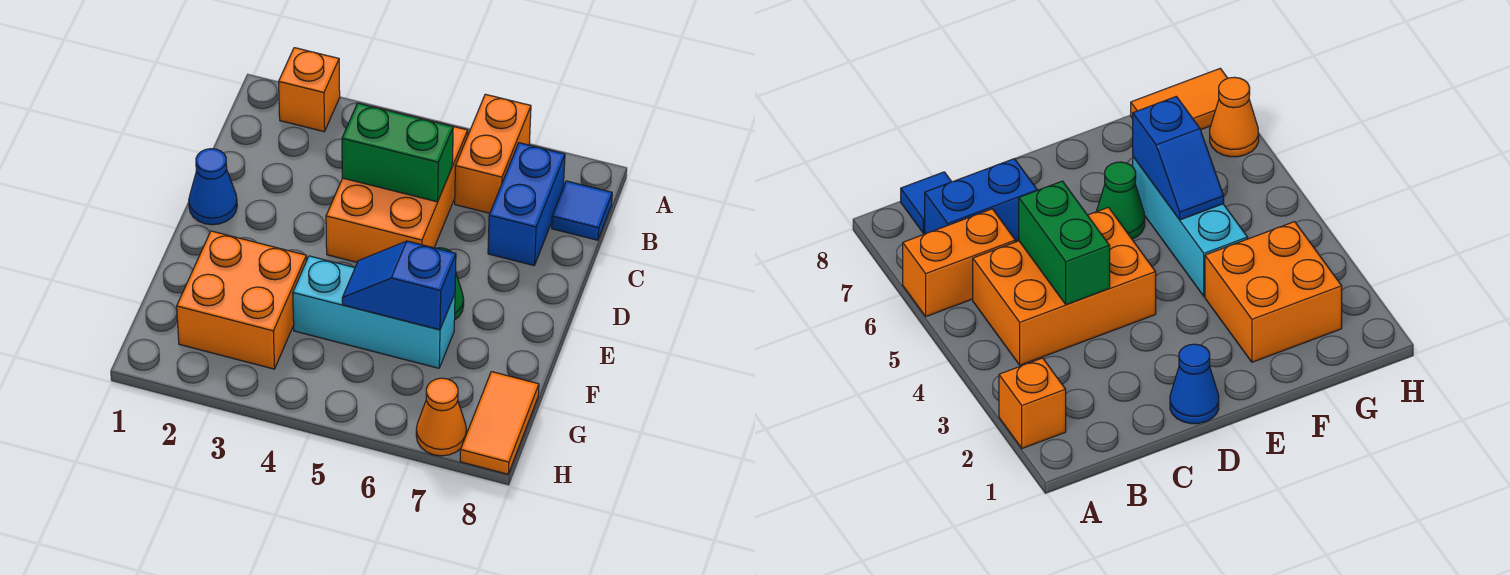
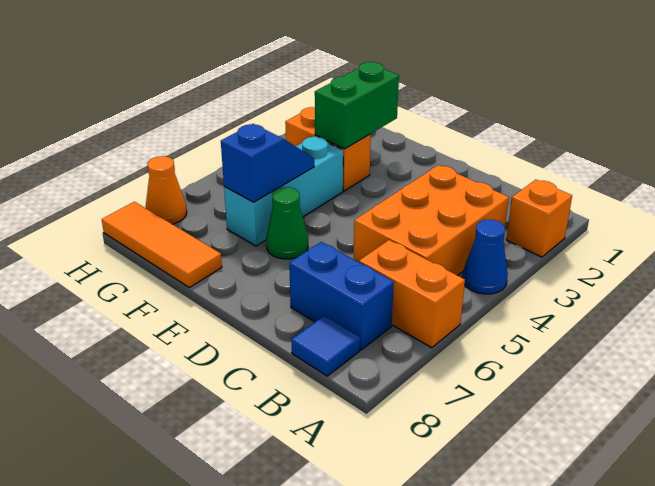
orange brick B4:D5 level 1 -> orange brick B3:C5 level 1
green brick C4:C5 level 2 -> green brick F2:F3 level 2
blue cone D1 level 1 -> blue cone A4 level 1
orange brick F2:G3 level 1 -> orange brick F3:G3 level 1
orange tile G8:H8 level 1 -> orange tile F8:H8 level 1

